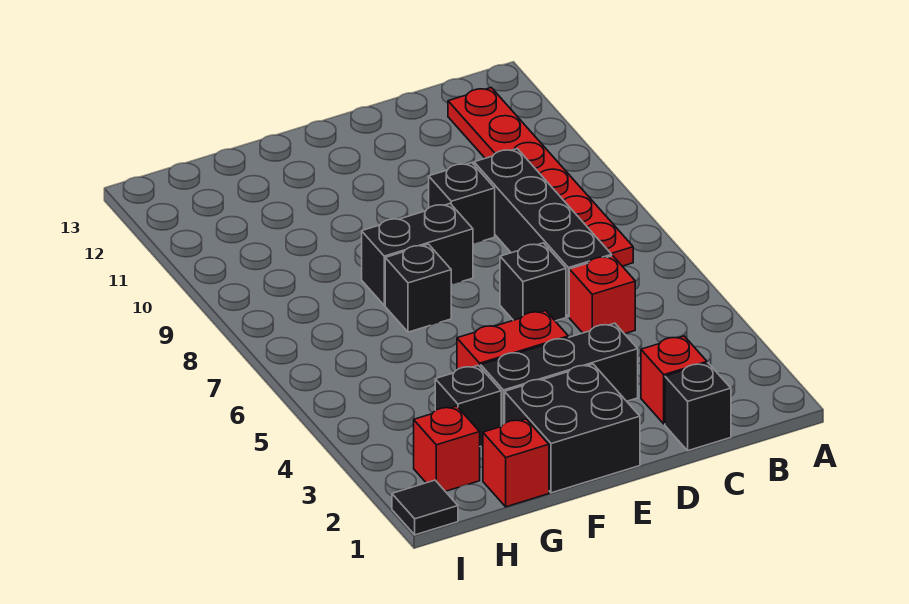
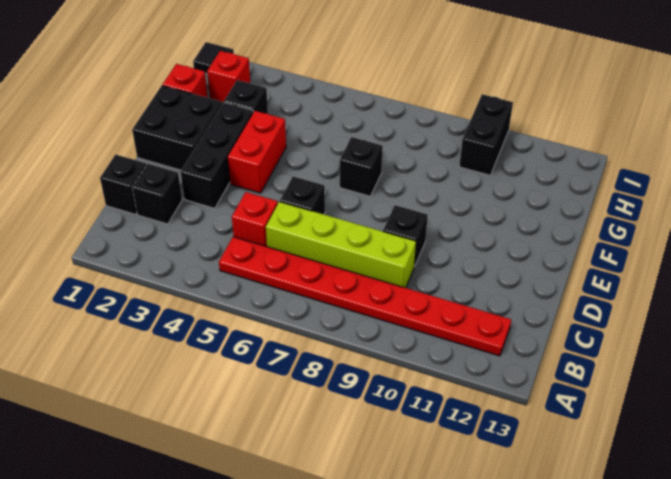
red plate B7:B12 level 1 -> red plate B5:B12 level 1
red brick C2 level 1 -> black brick C2 level 1
black brick C6:C9 level 1 -> lime brick C6:C9 level 1
black brick E8:F8 level 1 -> black brick H10:I10 level 1

